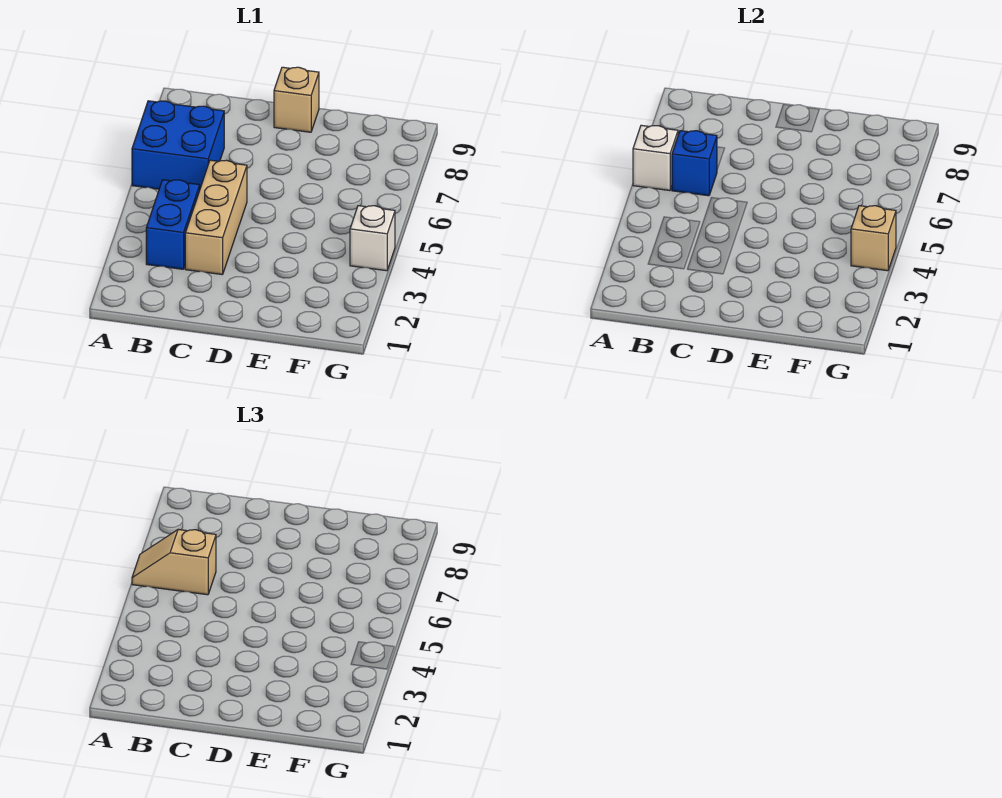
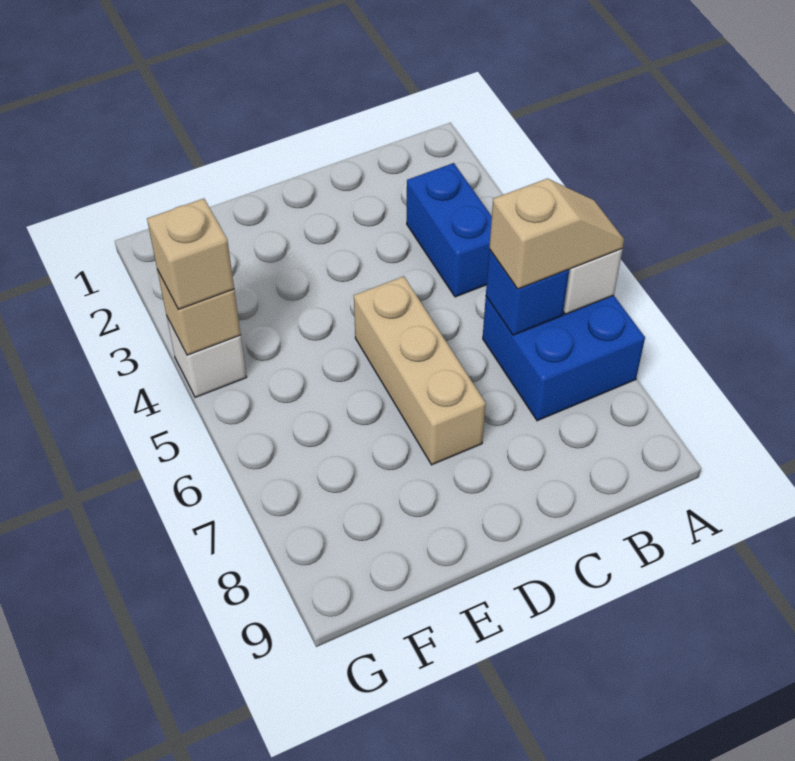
tan brick C3:C5 level 1 -> tan brick D5:D7 level 1
tan brick D9 level 1 -> tan brick G4 level 3

